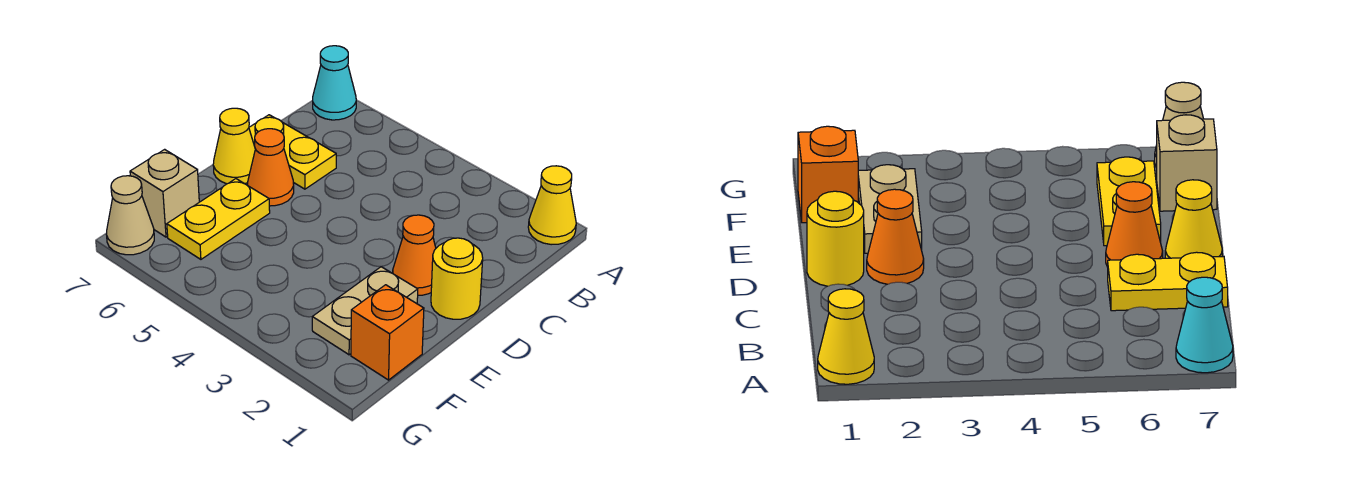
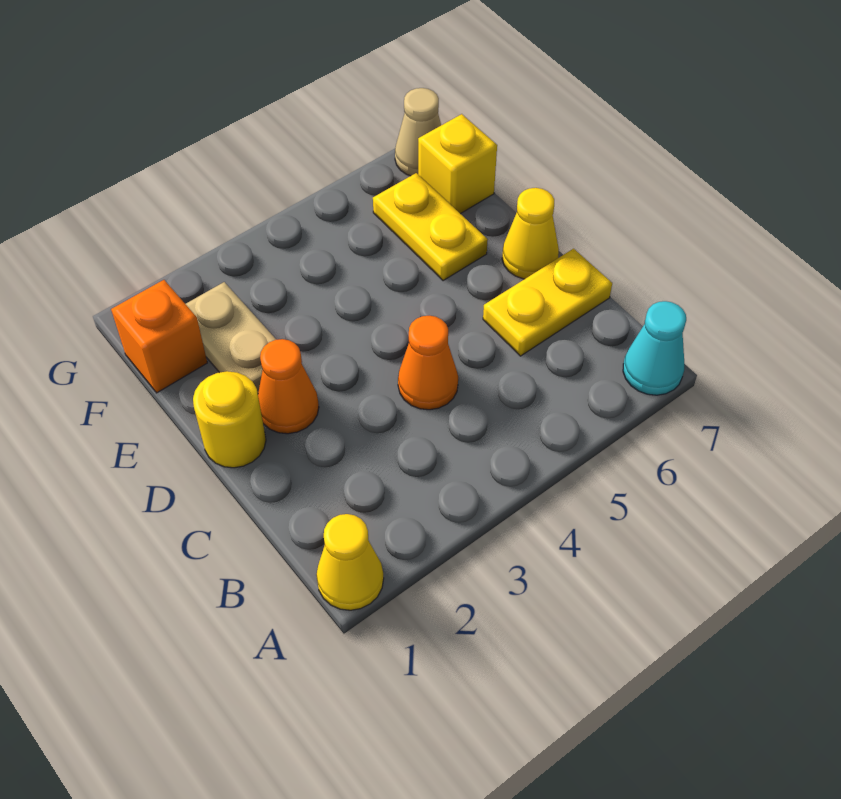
orange cone D6 level 1 -> orange cone C4 level 1
tan brick F7 level 1 -> yellow brick F7 level 1

